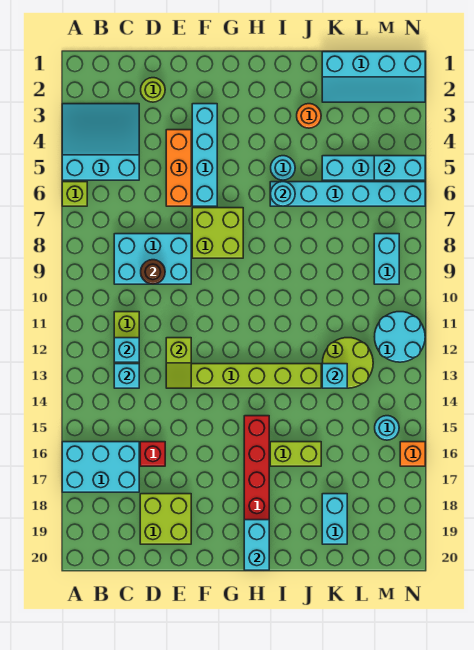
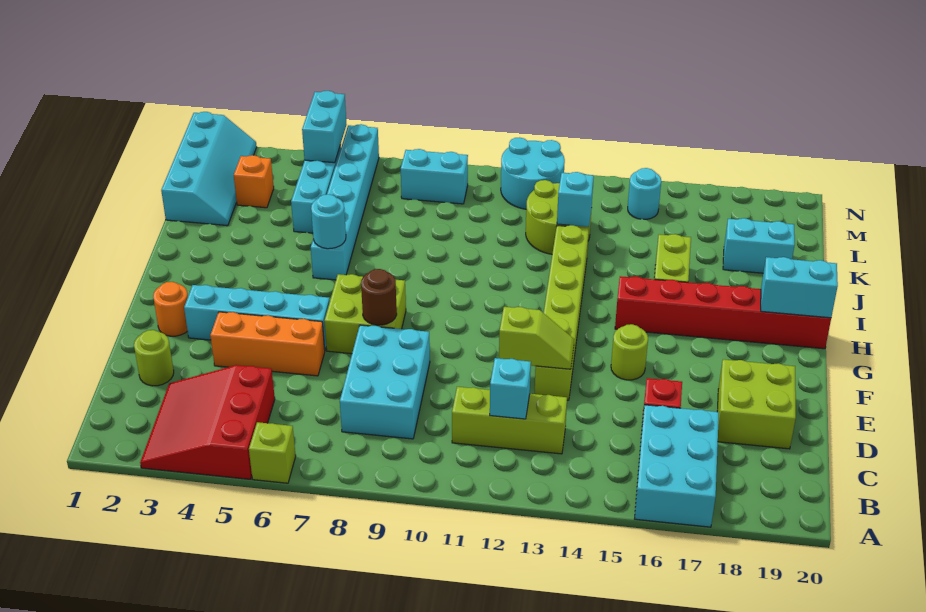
cyan slope A3:C5 level 1 top 5 -> red slope A3:C5 level 1 top 5
cyan brick C13 level 2 -> none
brown round brick D9 level 2 -> brown round brick F8 level 2
none -> lime round brick F15 level 1
cyan round brick I5 level 1 -> none
orange round brick J3 level 1 -> orange round brick F2 level 1
orange brick N16 level 1 -> orange brick L3 level 1

